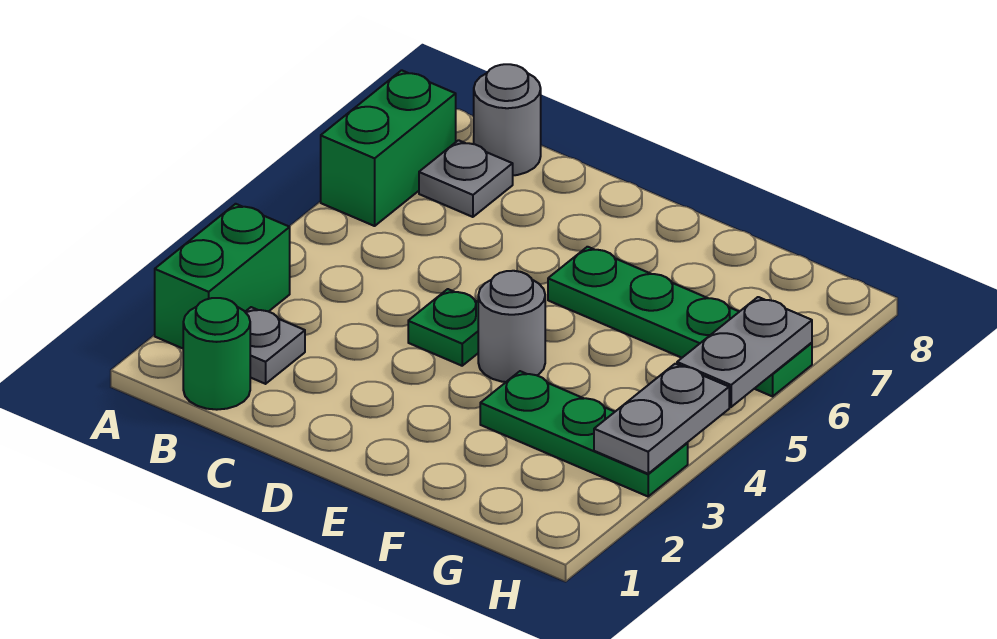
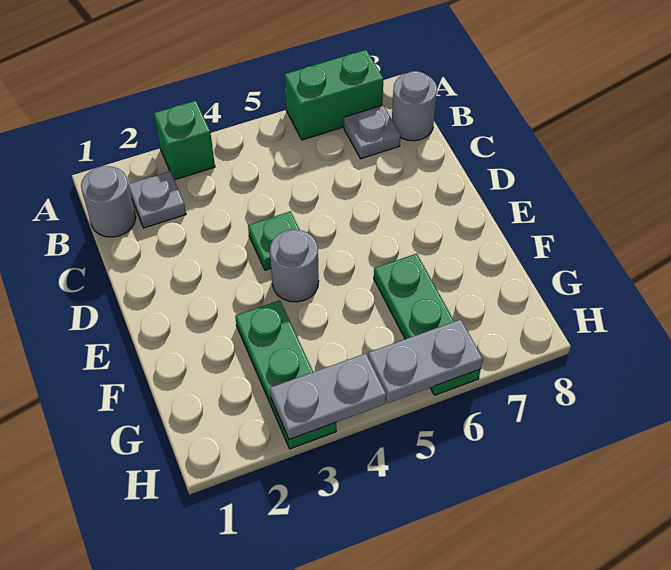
green brick A2:A3 level 1 -> green brick A3 level 1
green round brick B1 level 1 -> grey round brick B1 level 1
green plate E6:H6 level 1 -> green plate F6:H6 level 1

